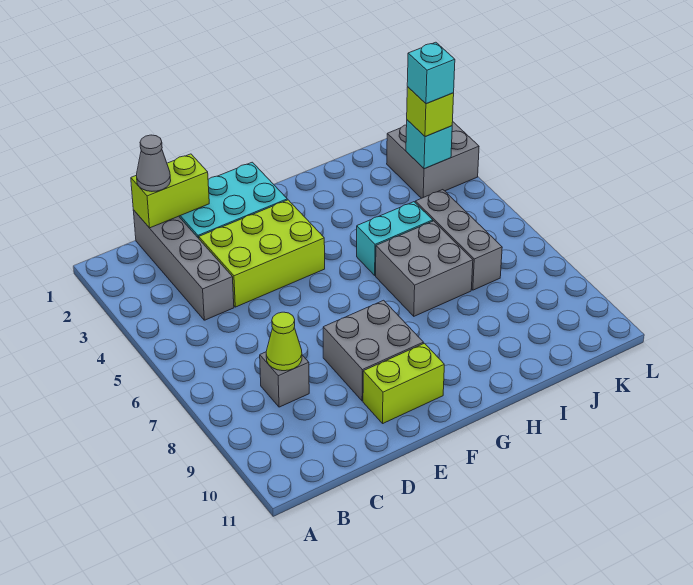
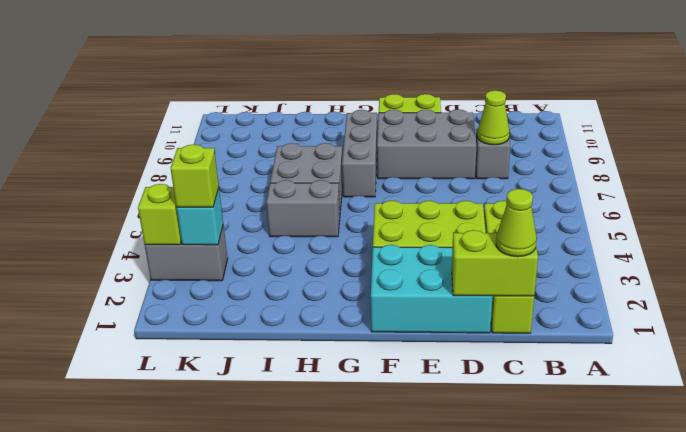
grey brick C1:C4 level 1 -> lime brick C1:C4 level 1
grey cone C1 level 3 -> lime cone C1 level 3
grey brick E8:F9 level 1 -> grey brick D8:F9 level 1
cyan brick H5:I5 level 1 -> grey brick H5:I5 level 1
grey brick J5:J7 level 1 -> grey brick G7:G9 level 1
grey brick K2:L3 level 1 -> grey brick K3:L3 level 1
cyan brick K3 level 4 -> none
none -> lime brick L3 level 2

